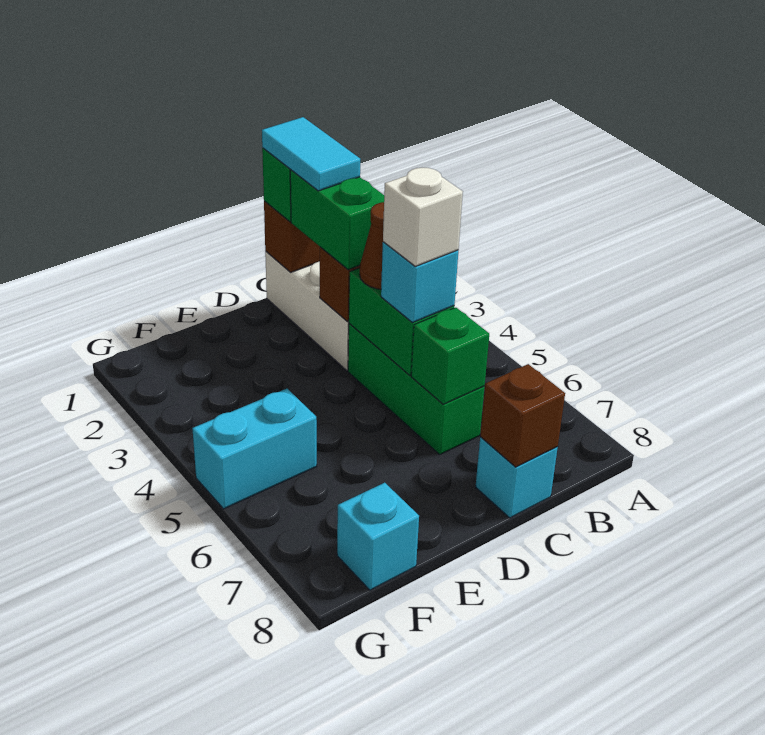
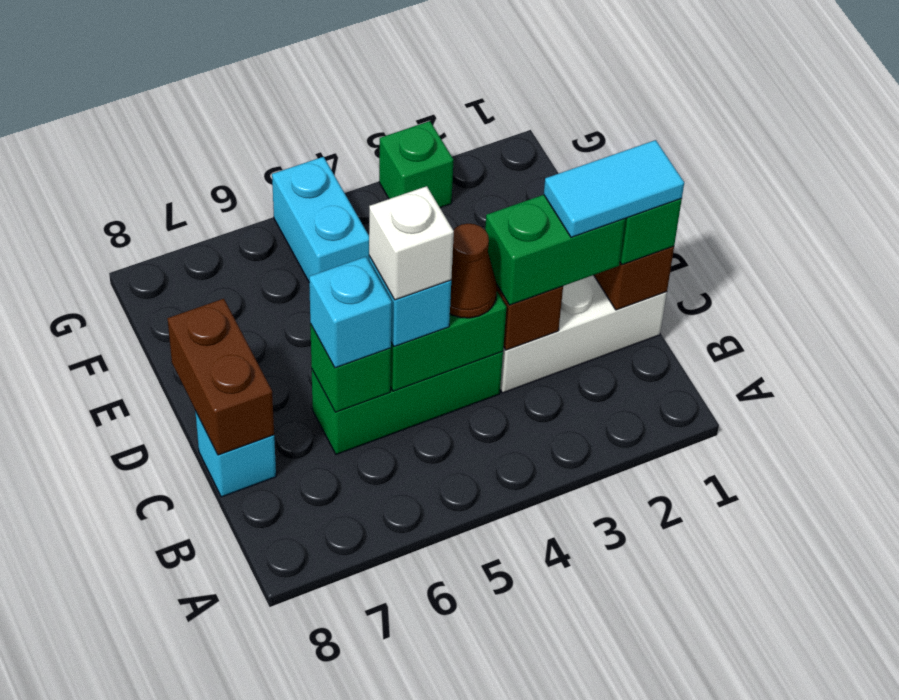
brown brick C8 level 2 -> brown brick C8:D8 level 2
cyan brick F8 level 1 -> cyan brick C6 level 3
none -> green brick G3 level 1

